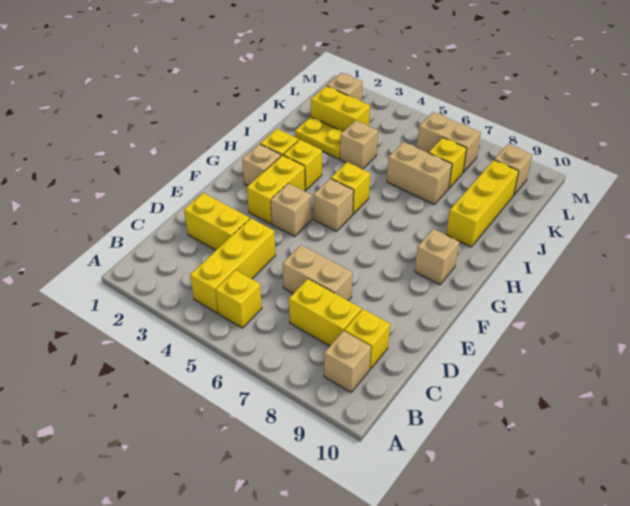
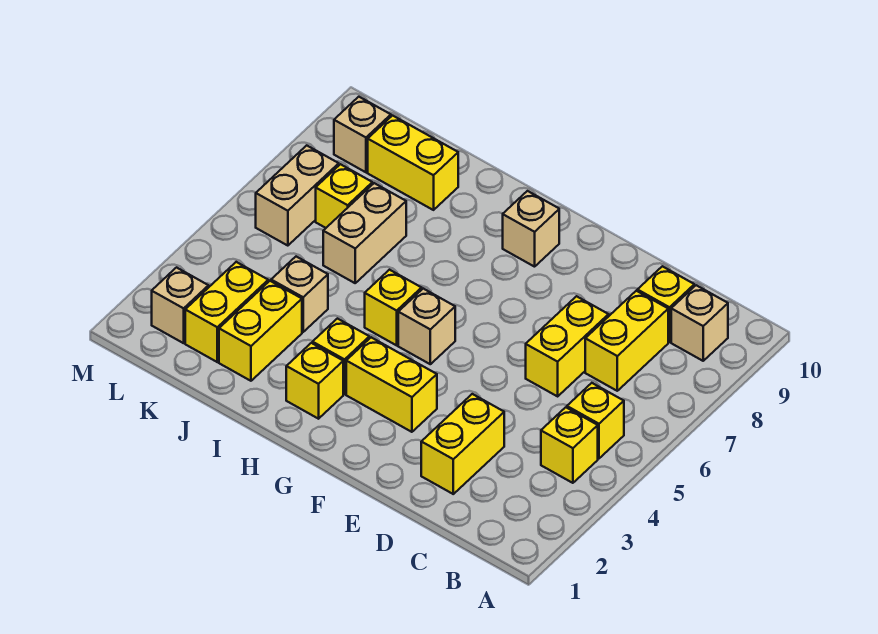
yellow brick B4:D4 level 1 -> yellow brick B4 level 1
tan brick D6:D7 level 1 -> yellow brick D6:D7 level 1
tan brick F4 level 1 -> none
tan brick G2 level 1 -> none
yellow brick I9:K9 level 1 -> yellow brick J9:K9 level 1
yellow plate J2:J3 level 1 -> yellow brick J2:J3 level 1

